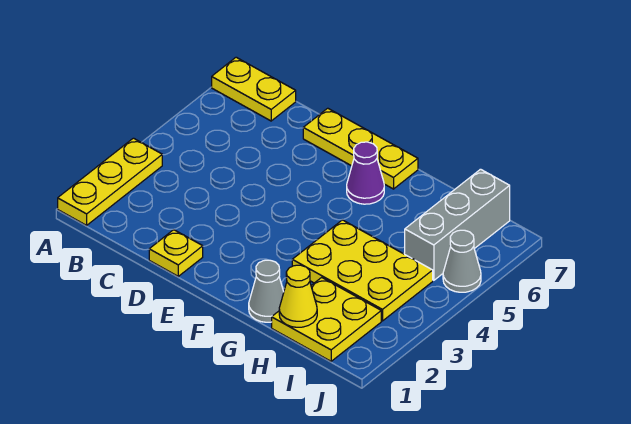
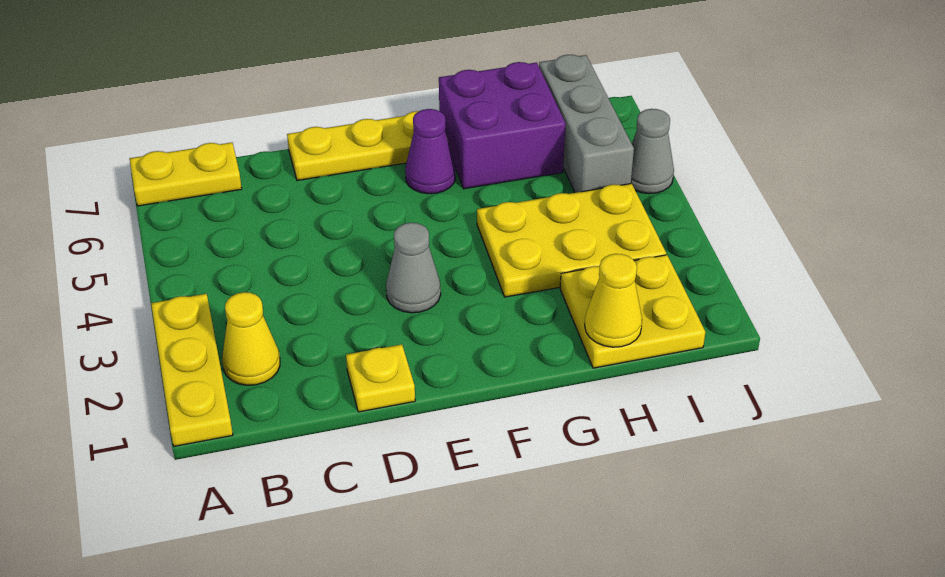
none -> yellow cone B2 level 1
grey cone G1 level 1 -> grey cone E3 level 1
none -> purple brick G6:H7 level 1

